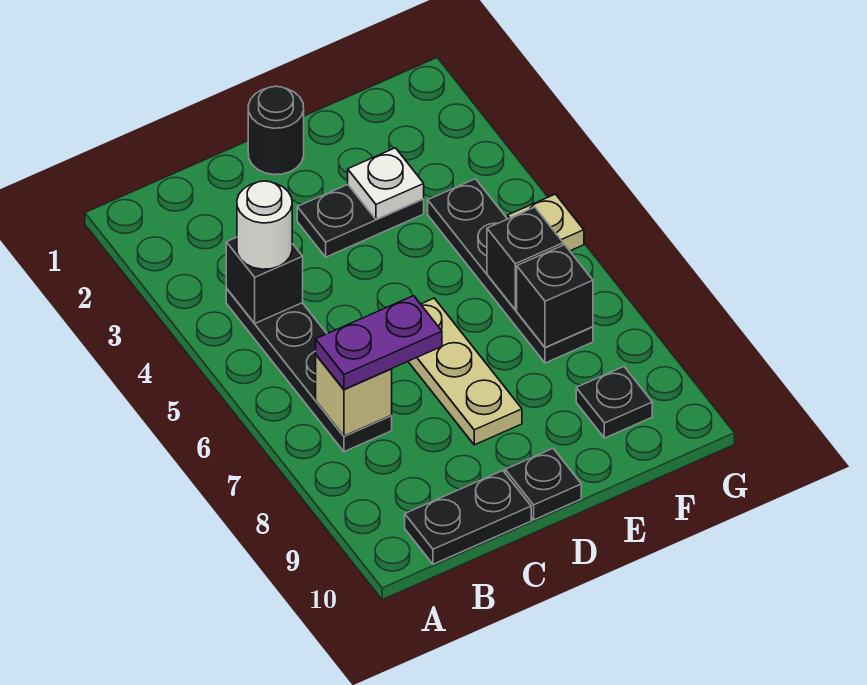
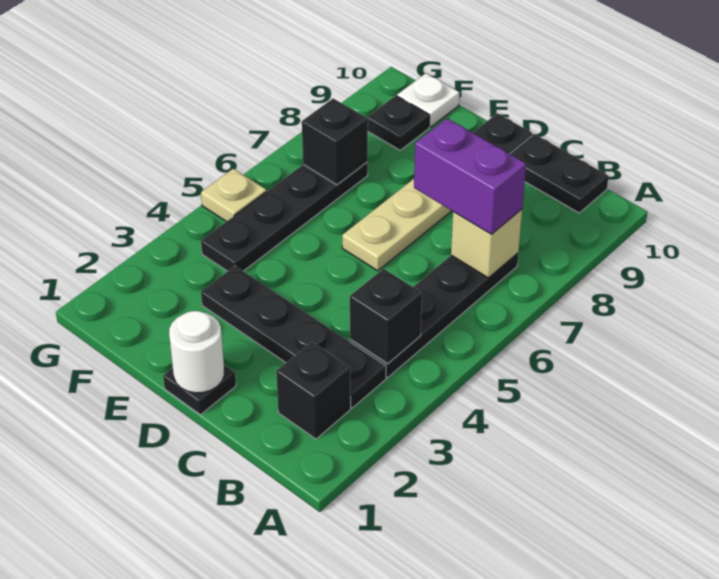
white round brick B4 level 3 -> white round brick D1 level 2
purple plate B7:C7 level 3 -> purple brick B7:C7 level 3
black round brick D1 level 1 -> black plate D1 level 1
black plate D3:E3 level 1 -> black plate B3:E3 level 1
white plate E3 level 2 -> white plate F10 level 1
black brick F6 level 2 -> black brick B2 level 1

